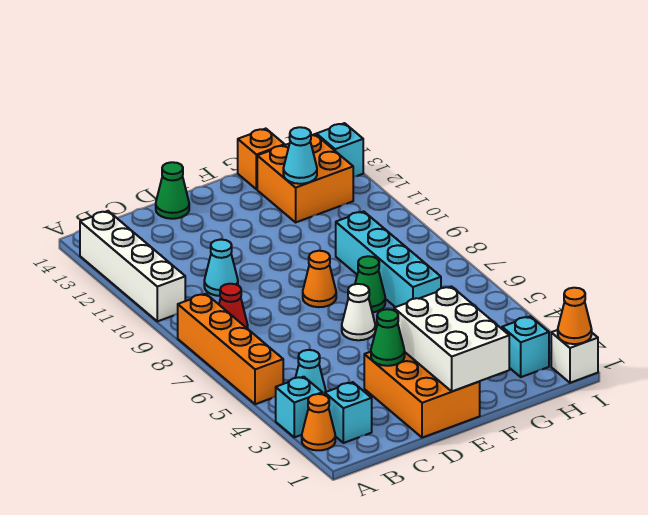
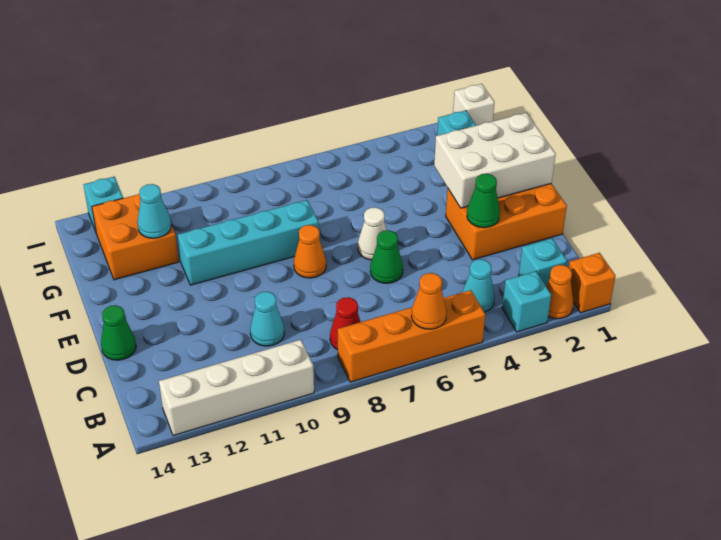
green cone F7 level 1 -> green cone D6 level 1
cyan brick G6:G9 level 1 -> cyan brick F8:F11 level 1
orange brick G14 level 1 -> orange brick A1 level 1
orange cone I1 level 2 -> orange cone A6 level 2

